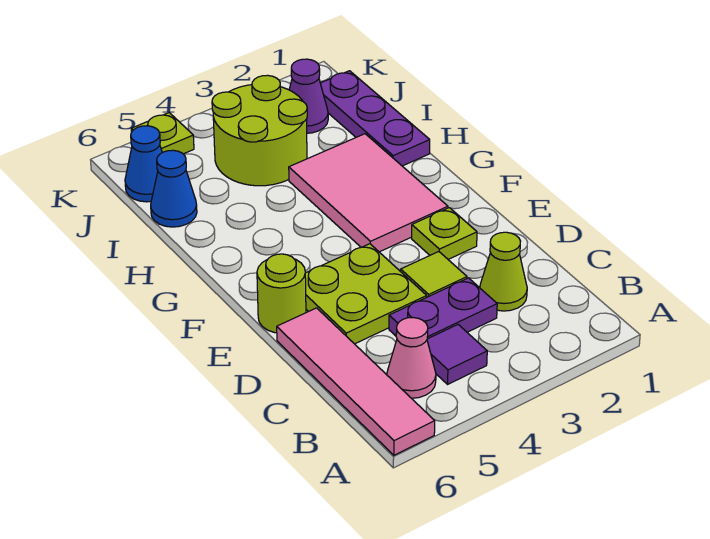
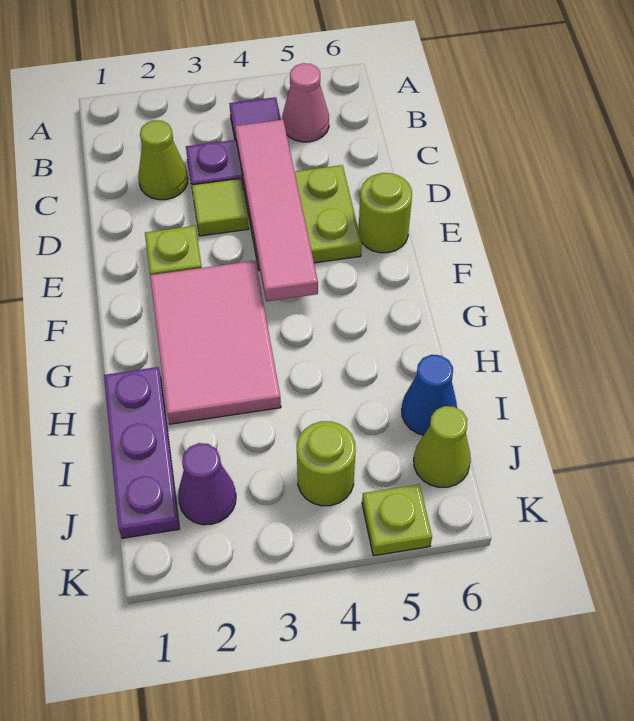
pink tile A6:D6 level 1 -> pink tile C4:F4 level 2
lime round brick I3:J4 level 1 -> lime round brick J4 level 1
blue cone J6 level 1 -> lime cone J6 level 1

